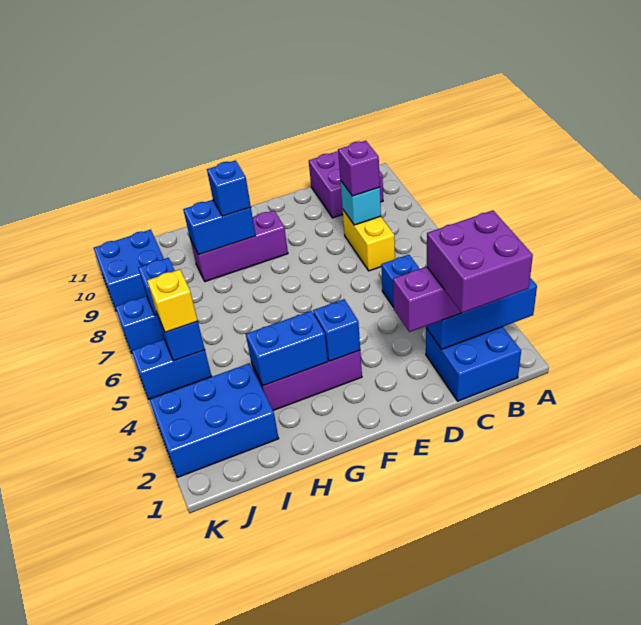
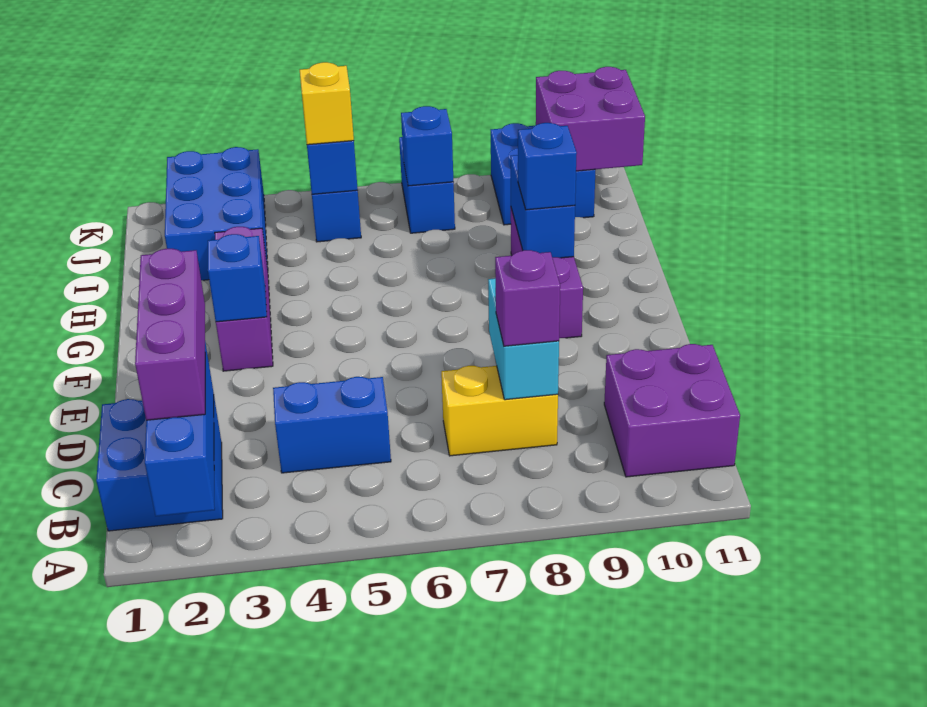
purple brick B1:C2 level 4 -> purple brick J10:K11 level 2
cyan brick C8 level 2 -> cyan brick C8:D8 level 2
blue brick G3:H3 level 2 -> none

